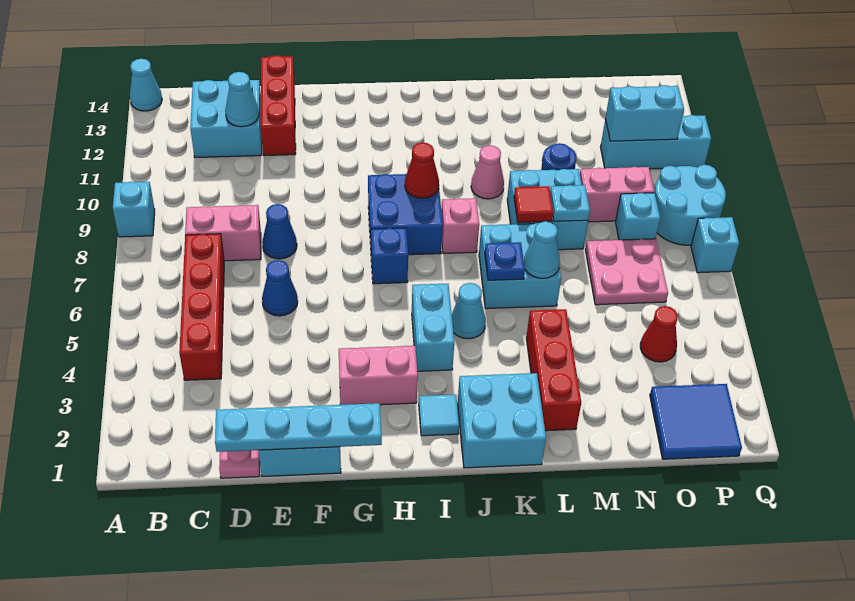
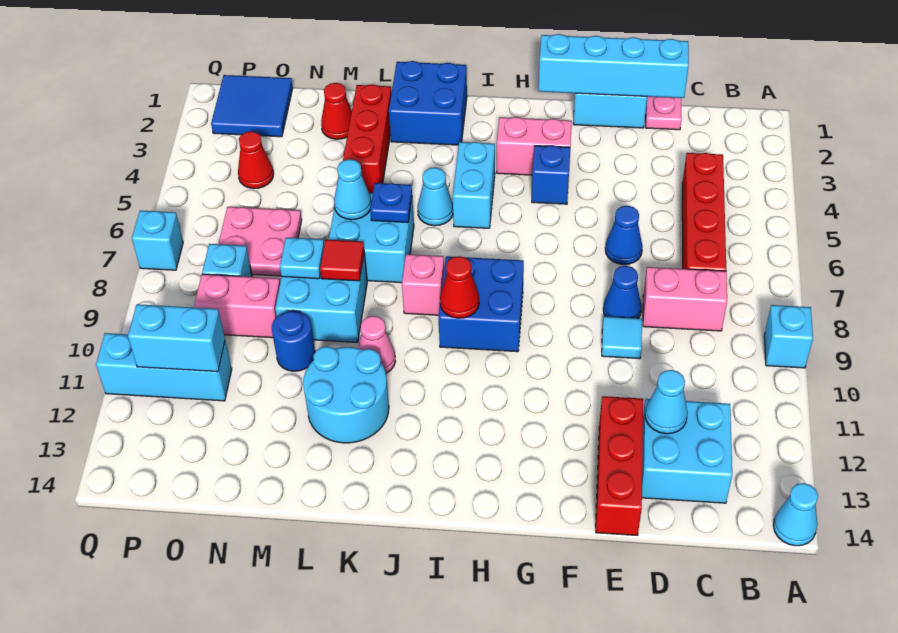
cyan plate D1:G1 level 2 -> cyan brick D1:G1 level 2
blue brick H7 level 1 -> blue brick G4 level 1
cyan tile I2 level 1 -> cyan tile E9 level 1
cyan brick J1:K2 level 1 -> blue brick J1:K2 level 1
none -> red cone M2 level 1
cyan round brick P8:Q9 level 1 -> cyan round brick K11:L12 level 1

